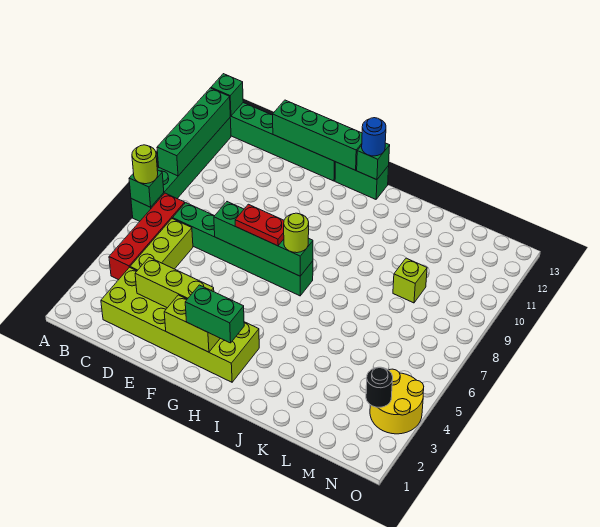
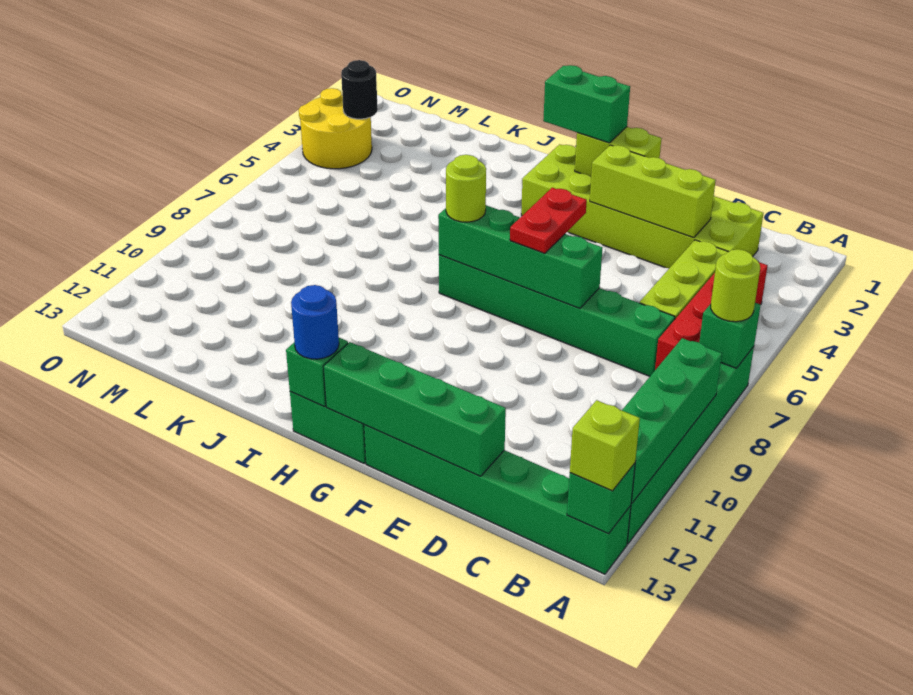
red plate F7:G7 level 3 -> red plate F6:F7 level 3
lime brick L9 level 1 -> lime brick A13 level 3

